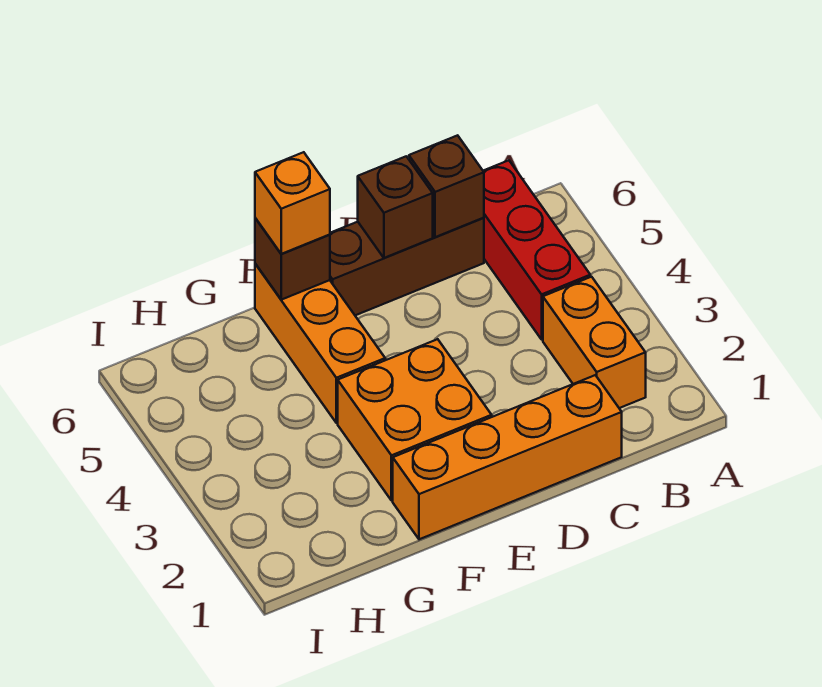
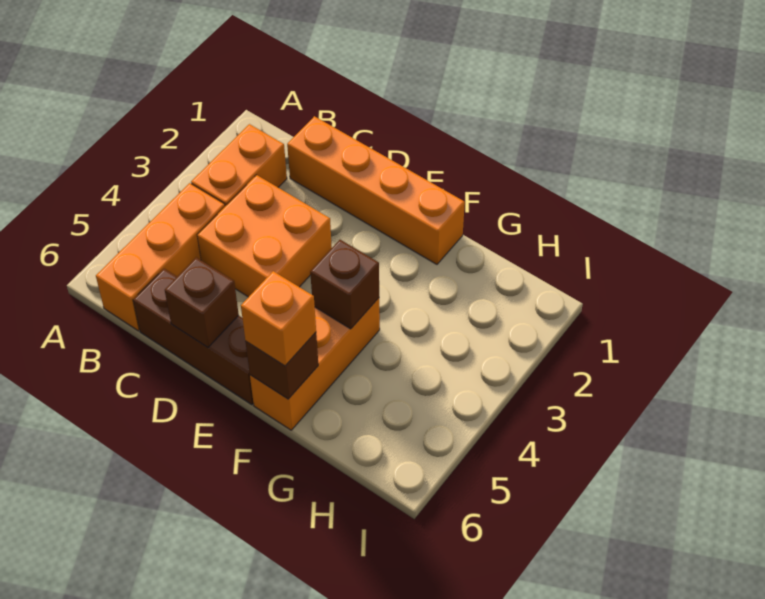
red brick B4:B6 level 1 -> orange brick B4:B6 level 1
brown brick C6 level 2 -> brown brick F4 level 2
orange brick E2:F3 level 1 -> orange brick C3:D4 level 1

